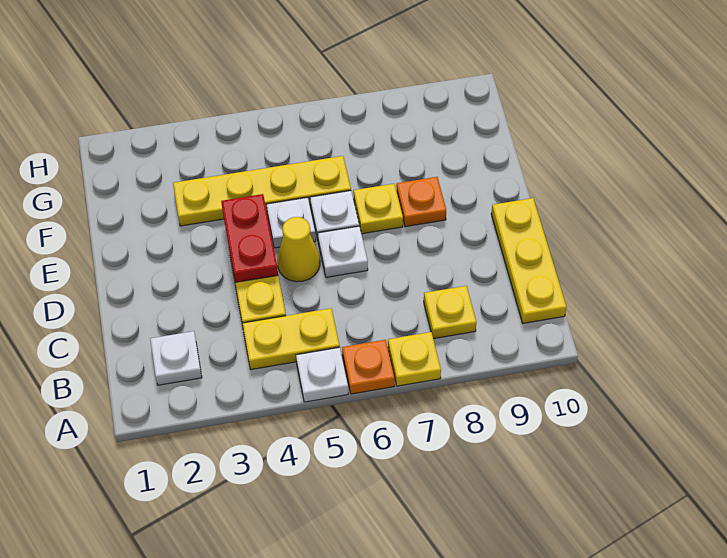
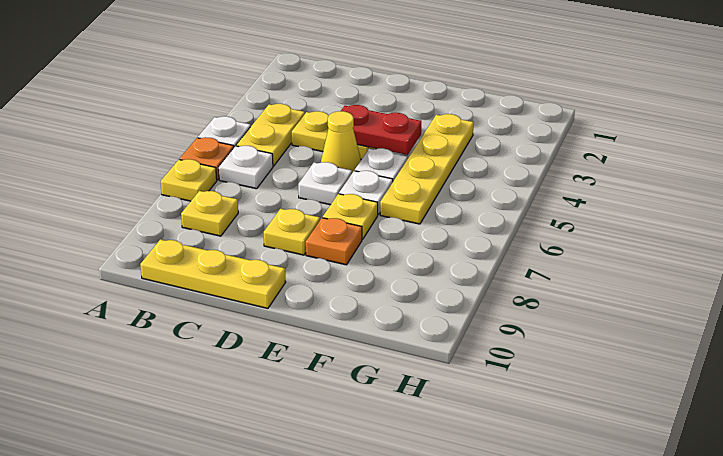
white plate B2 level 1 -> white plate B6 level 1
none -> yellow plate D8 level 1

